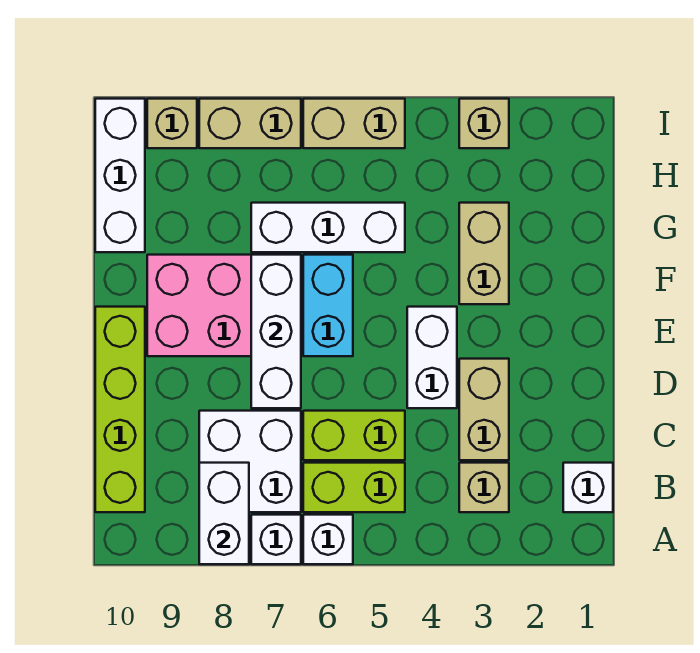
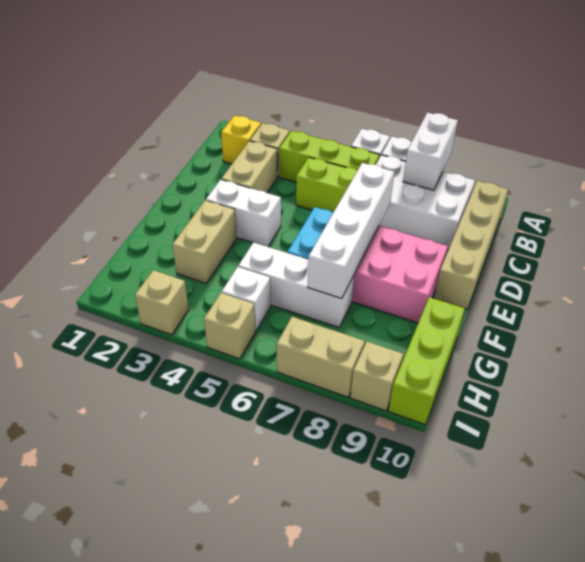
white brick B1 level 1 -> white brick H5 level 1
none -> yellow brick B2 level 1
lime brick B5:B6 level 1 -> lime brick B4:B6 level 1
white brick B7:C8 level 1 -> white brick B7:C9 level 1
lime brick B10:E10 level 1 -> tan brick B10:E10 level 1
white brick D4:E4 level 1 -> white brick E3:E4 level 1
white brick D7:F7 level 2 -> white brick D7:G7 level 2
white brick G10:I10 level 1 -> lime brick G10:I10 level 1
tan brick I5:I6 level 1 -> tan brick I5 level 1

